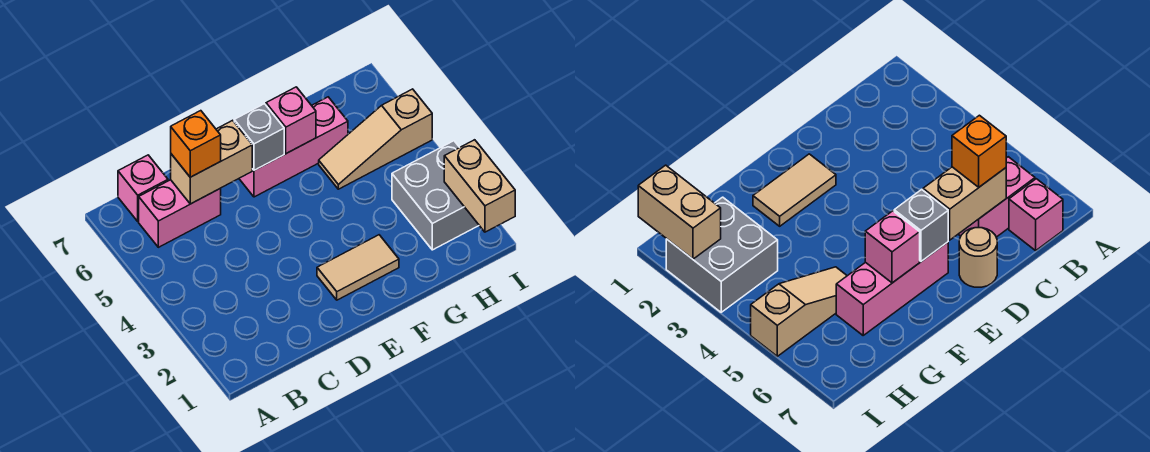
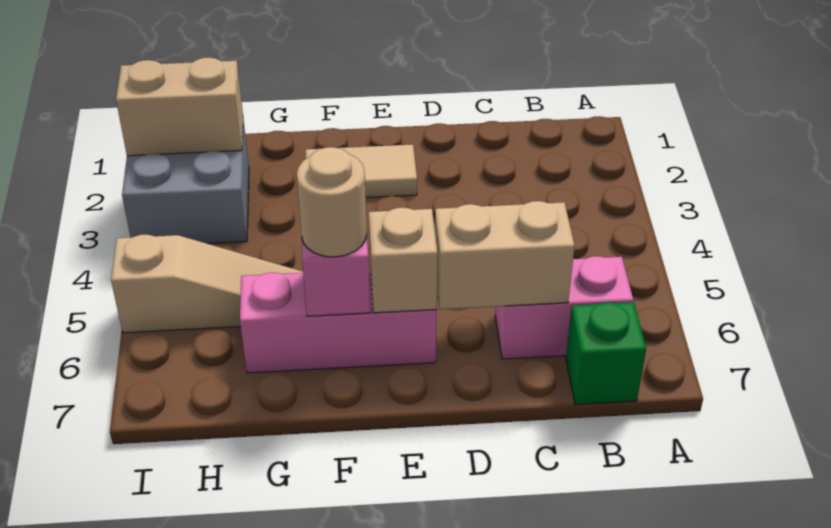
pink brick B7 level 1 -> green brick B7 level 1
orange brick C6 level 3 -> none
tan round brick D7 level 1 -> tan round brick F6 level 3
grey brick E6 level 2 -> tan brick E6 level 2
tan brick I1:I2 level 2 -> tan brick H2:I2 level 2

